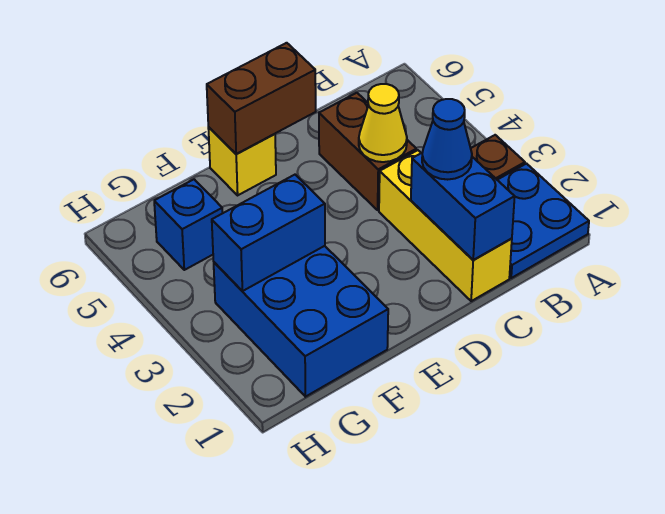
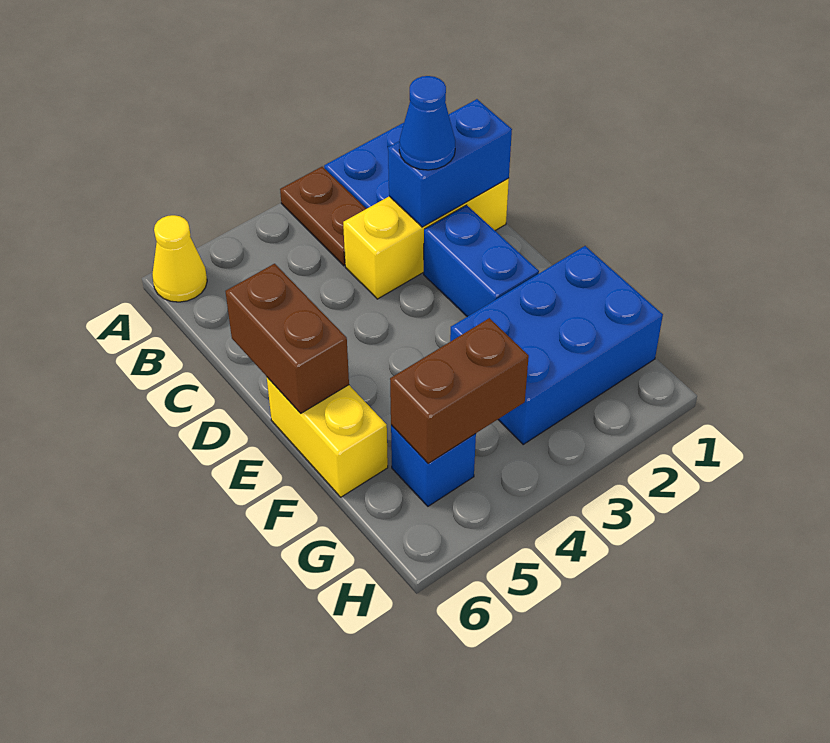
brown brick C4:C5 level 1 -> brown brick G4:G5 level 2
yellow cone C4 level 2 -> yellow cone A6 level 1
yellow brick E6 level 1 -> yellow brick E6:F6 level 1
blue brick F3:G3 level 2 -> blue brick D2:E2 level 1

